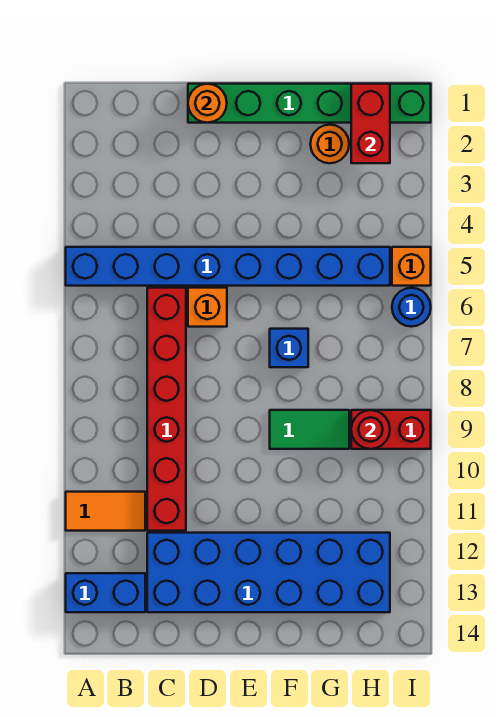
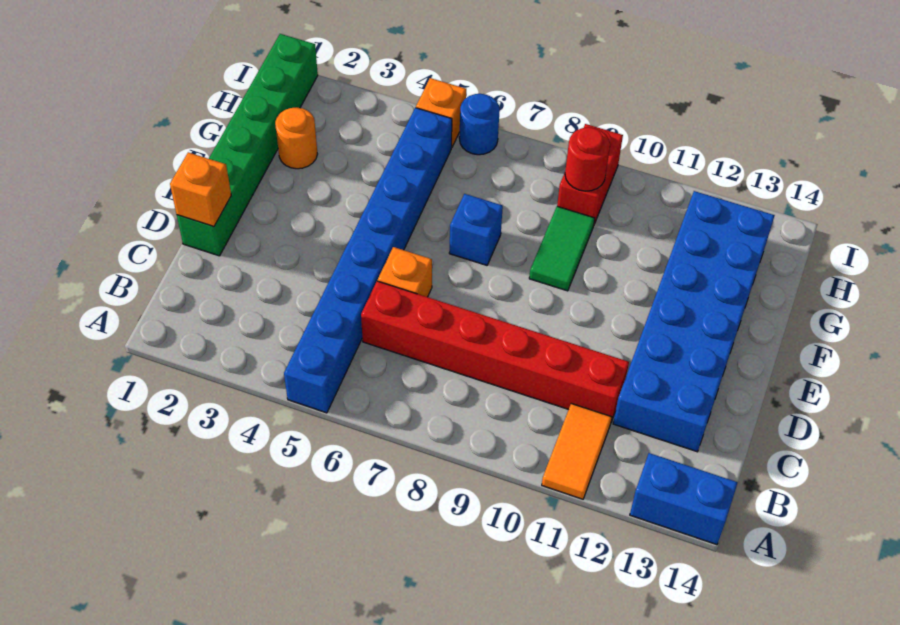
blue brick A13:B13 level 1 -> blue brick A13:A14 level 1
orange round brick D1 level 2 -> orange brick D1 level 2
red brick H1:H2 level 2 -> none

